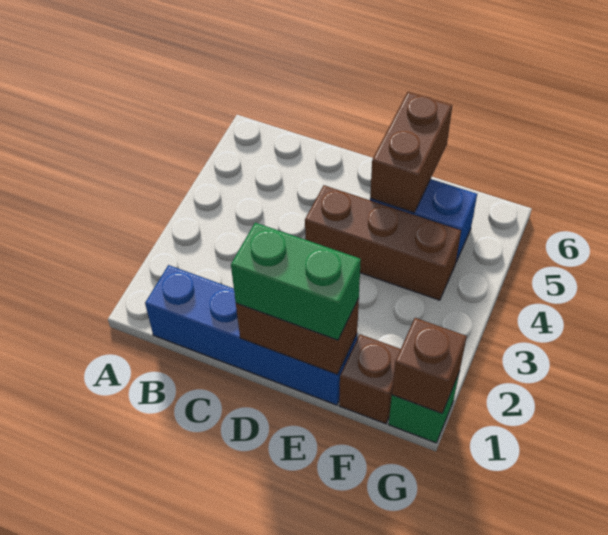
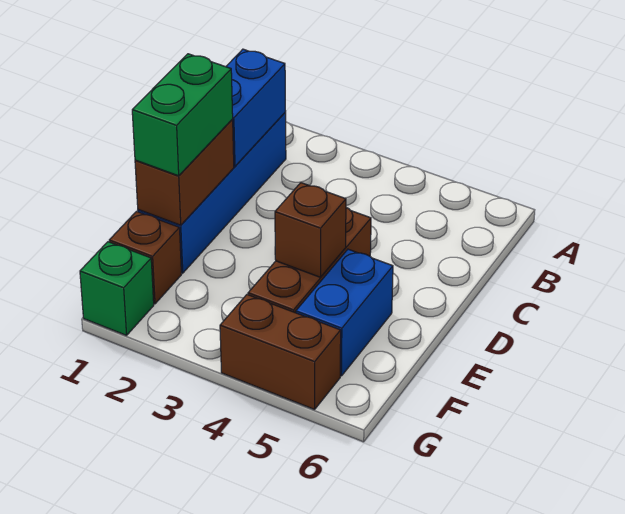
none -> blue brick B1:C1 level 2
brown brick E5:E6 level 2 -> brown brick G4:G5 level 1
brown brick G1 level 2 -> brown brick E4 level 2

